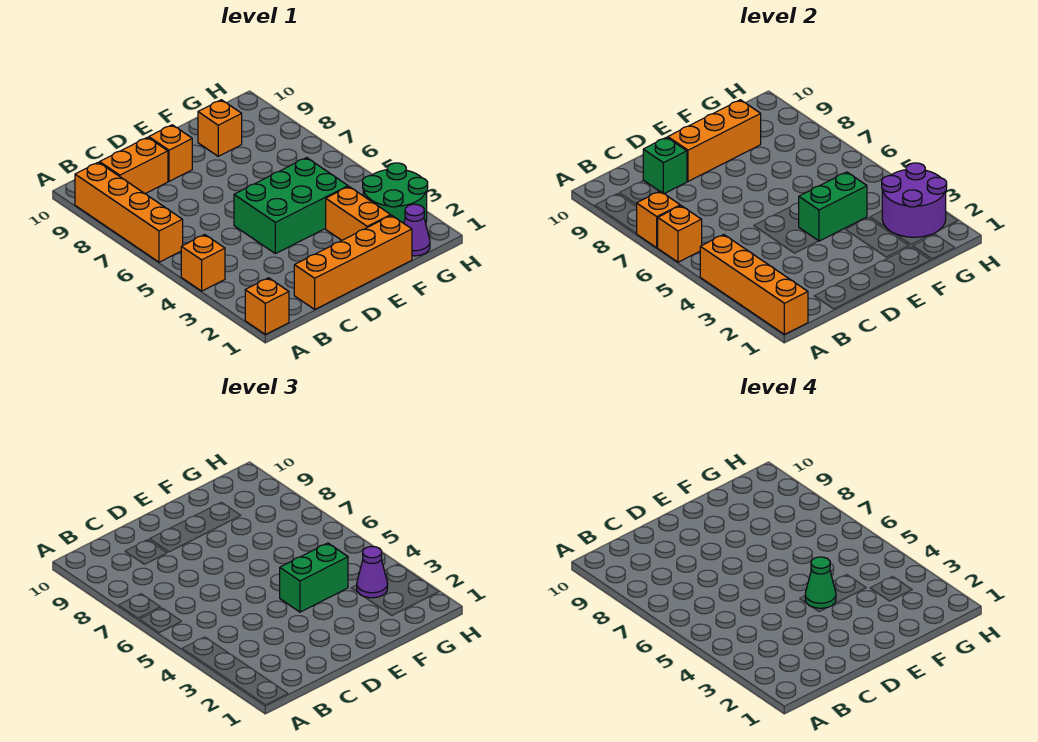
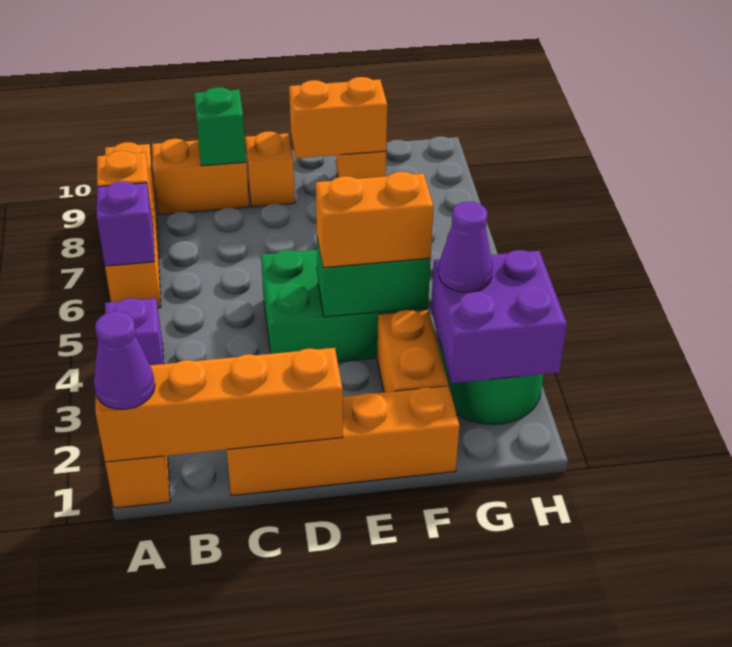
orange brick A1:A4 level 2 -> orange brick A1:D1 level 2
orange brick A4 level 1 -> purple brick A4 level 1
orange brick A6 level 2 -> purple brick A6 level 2
orange brick D9:F9 level 2 -> orange brick E9:F9 level 2
green brick E4:F4 level 3 -> orange brick E4:F4 level 3
green cone E4 level 4 -> none
purple cone G1 level 1 -> purple cone A1 level 3
purple round brick G2:H3 level 2 -> purple brick G2:H3 level 2

